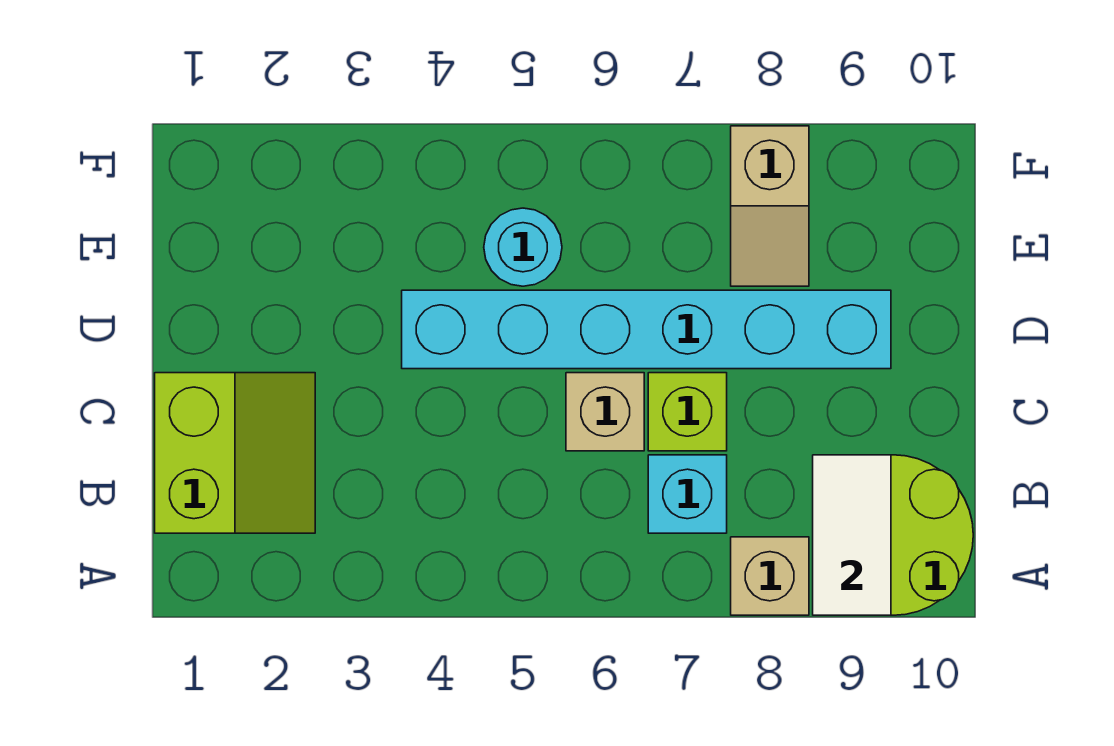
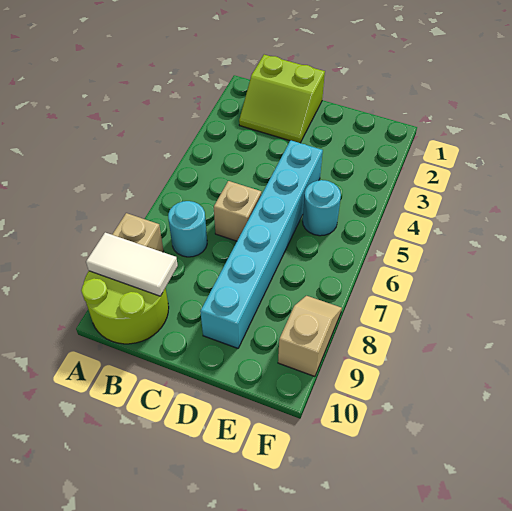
cyan brick B7 level 1 -> cyan round brick B7 level 1
lime brick C7 level 1 -> none
tan slope E8:F8 level 1 top F -> tan slope F8:F9 level 1 top 9

